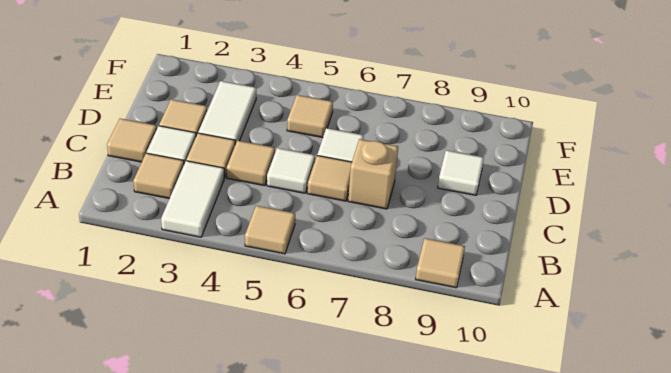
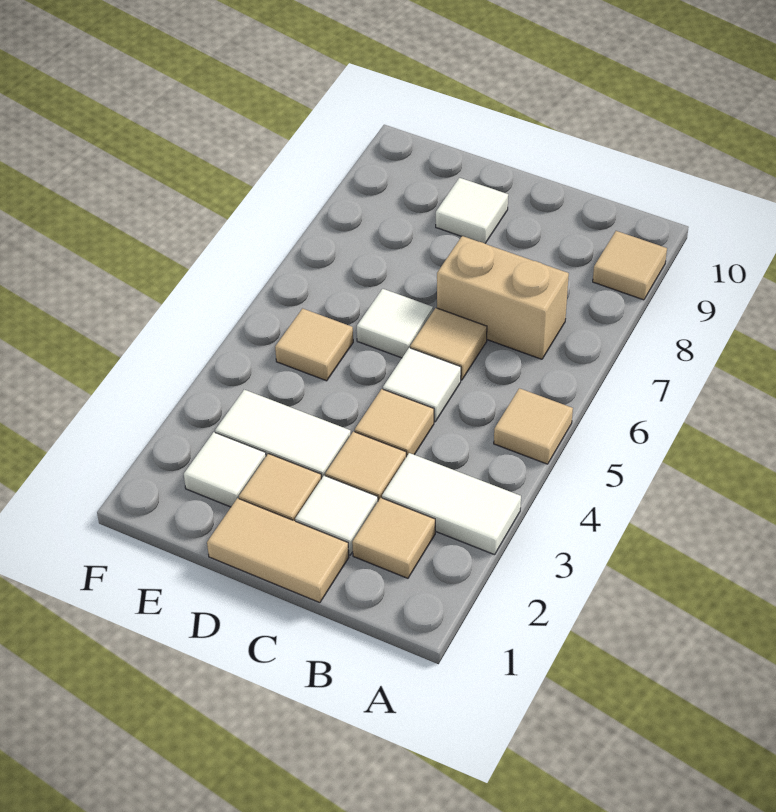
tan tile C1 level 1 -> tan tile C1:D1 level 1
tan brick C7 level 1 -> tan brick B7:C7 level 1
none -> white tile E2 level 1

